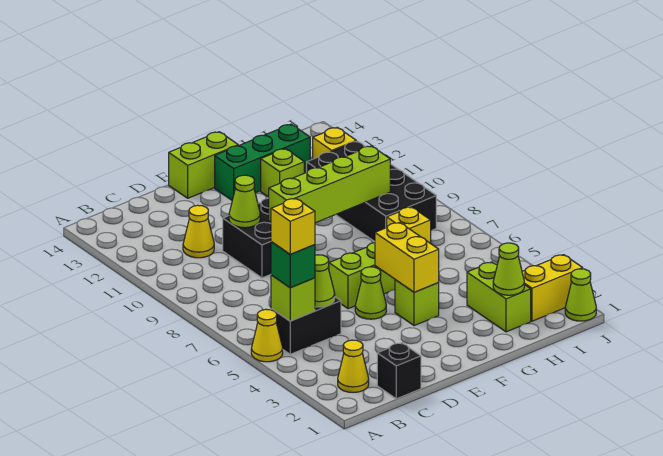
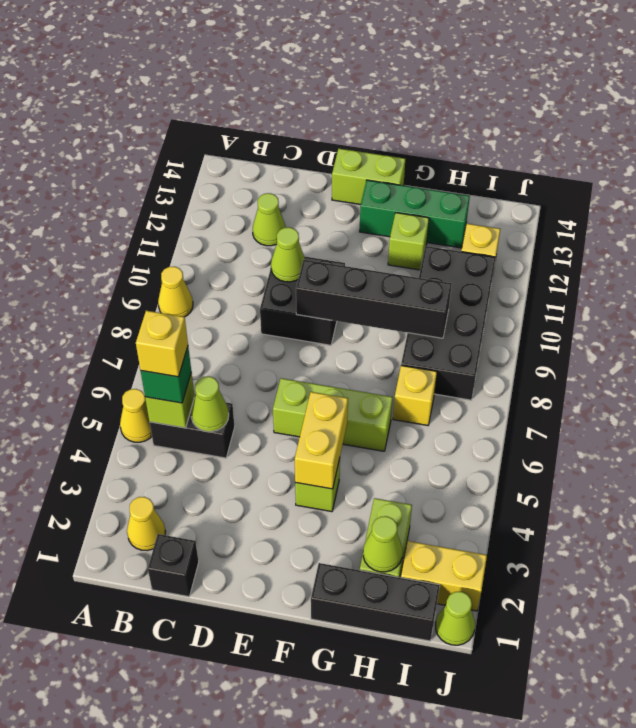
yellow cone C11 level 1 -> yellow cone A9 level 1
lime cone E5 level 1 -> lime cone C12 level 1
lime brick E9:H9 level 2 -> black brick E9:H9 level 2
none -> black brick G1:I1 level 1

